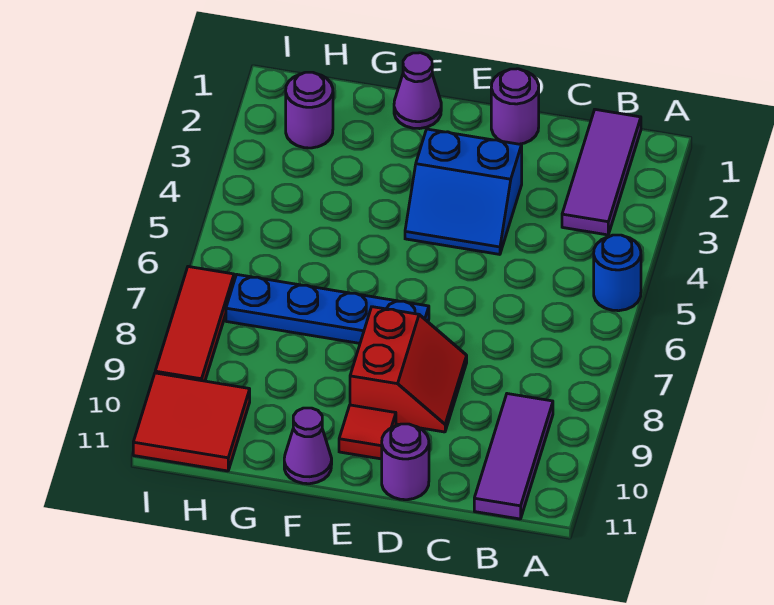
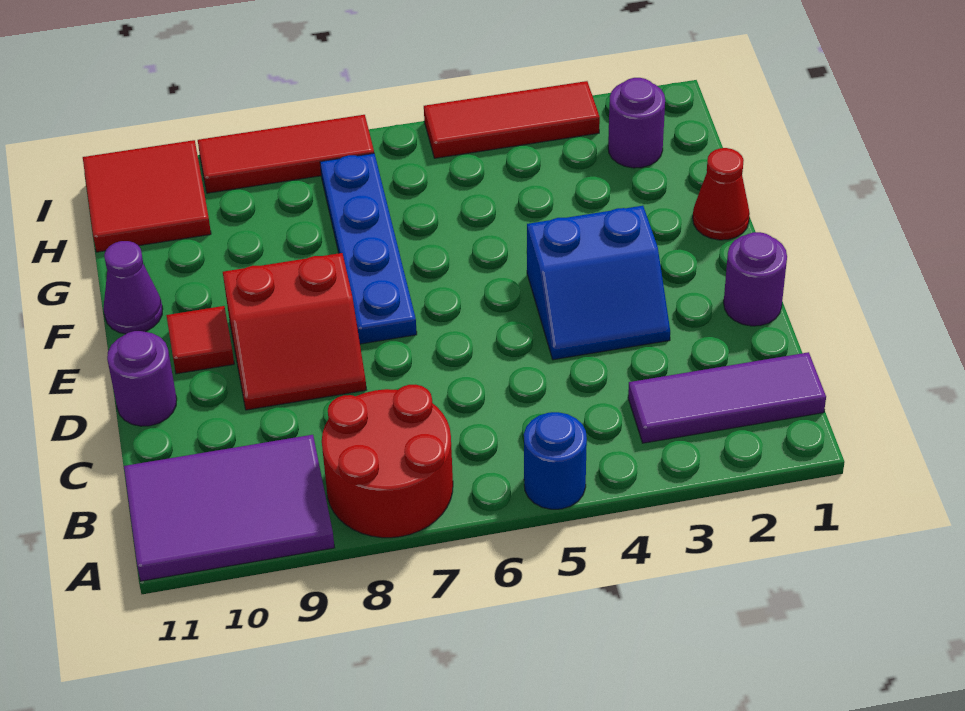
none -> red round brick A7:B8 level 1
purple tile B9:B11 level 1 -> purple tile A9:B11 level 1
blue slope D3:E4 level 1 top 3 -> blue slope D3:E4 level 1 top E
purple cone F1 level 1 -> red cone F1 level 1
none -> red tile I3:I5 level 1

